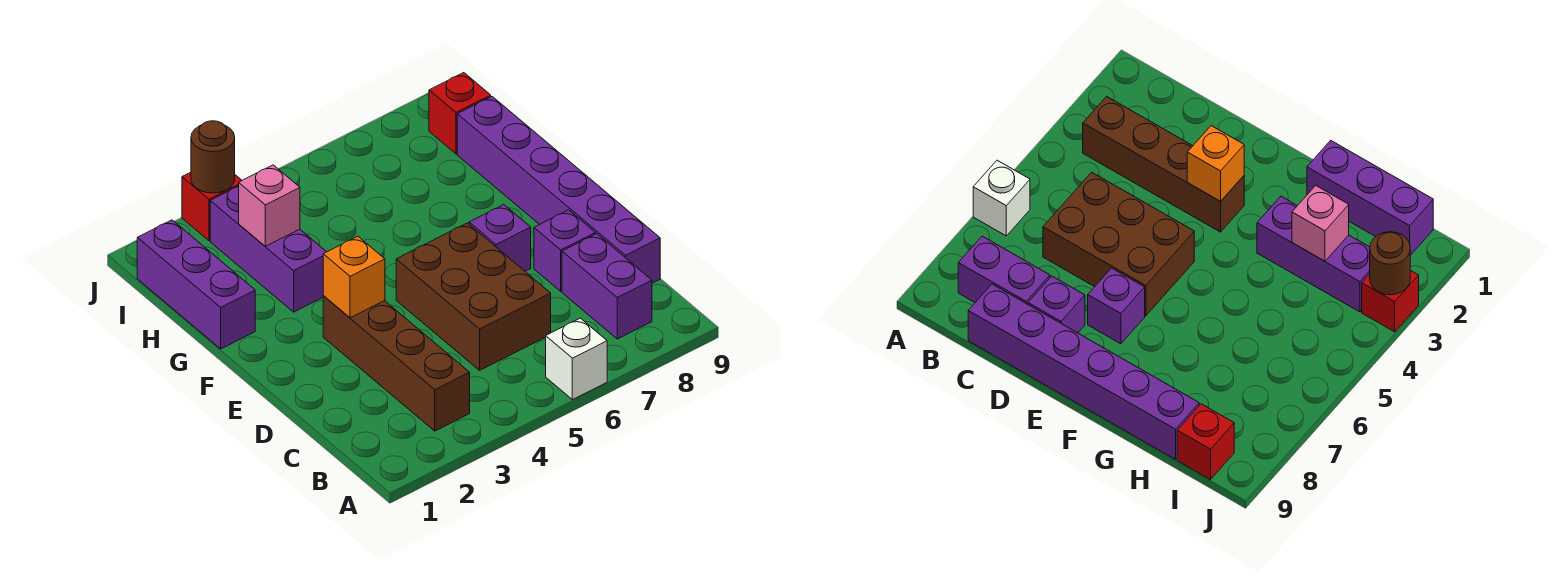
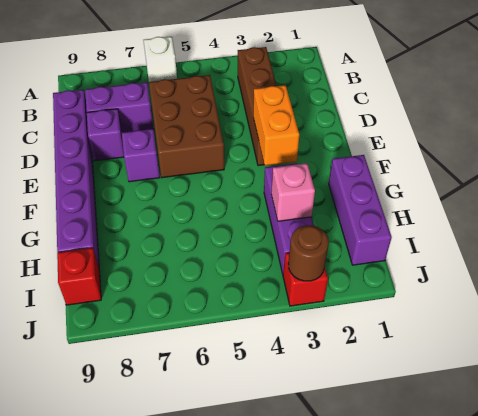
purple brick B8:C8 level 1 -> purple brick C7:C8 level 1
orange brick E3 level 2 -> orange brick E3:F3 level 2

